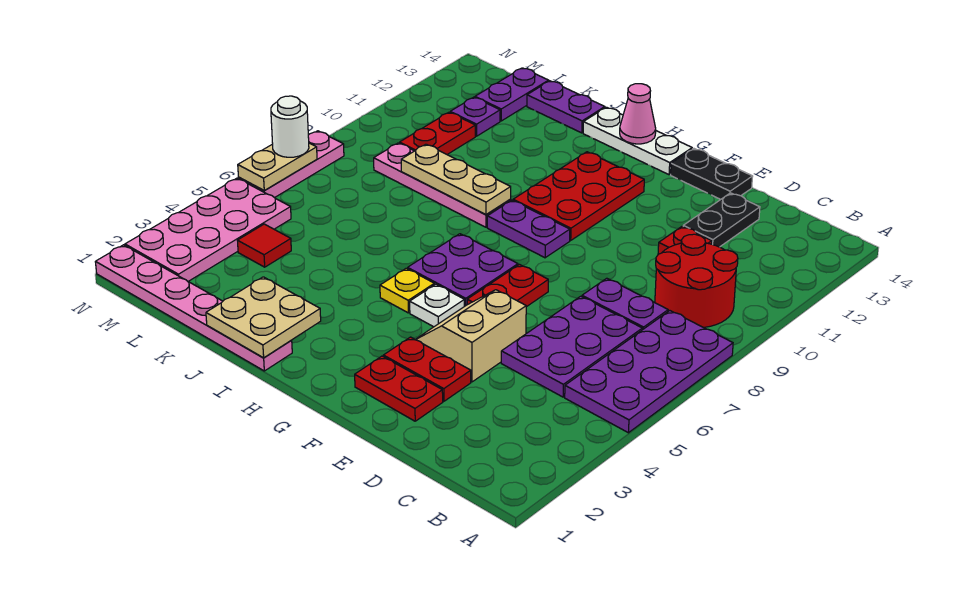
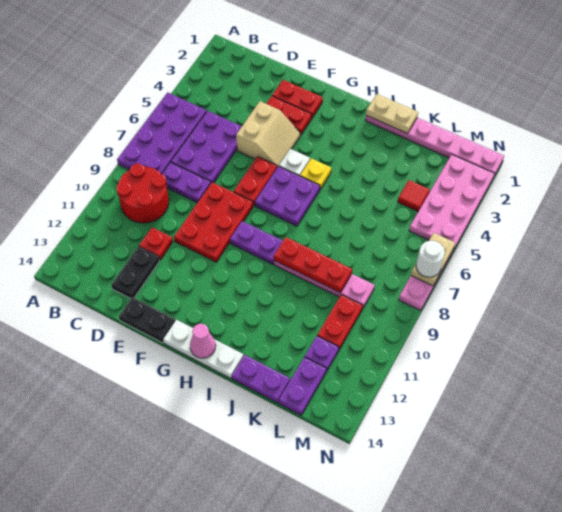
red plate G10:H12 level 1 -> red plate E8:F10 level 1
tan plate I1:J2 level 2 -> tan plate I1:J1 level 2
tan plate I9:K9 level 2 -> red plate I9:K9 level 2

